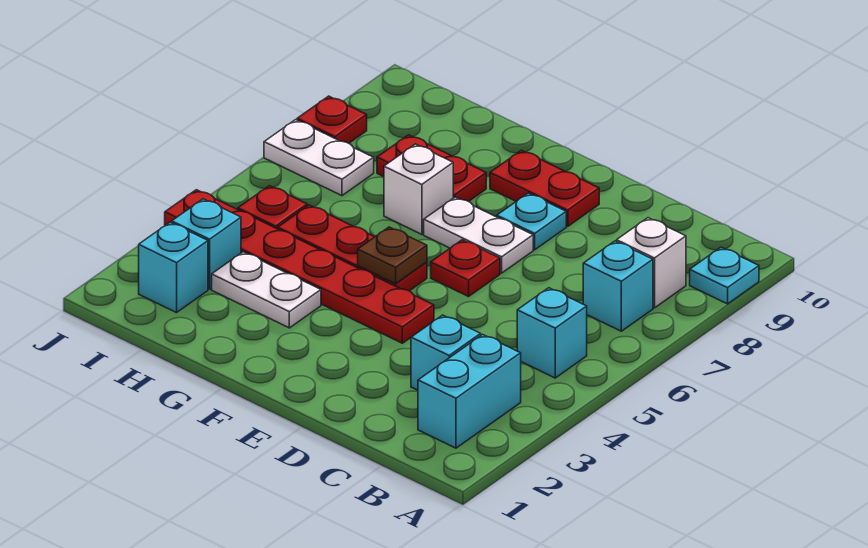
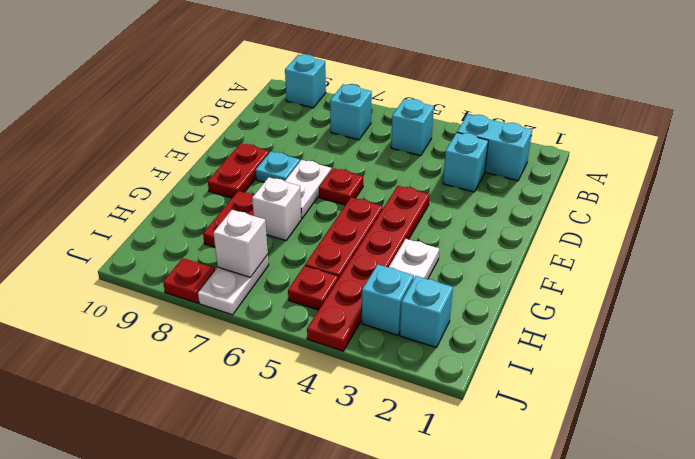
cyan plate A9 level 1 -> cyan brick A9 level 1
white brick B8 level 1 -> white brick I7 level 2
brown plate F5 level 2 -> none

